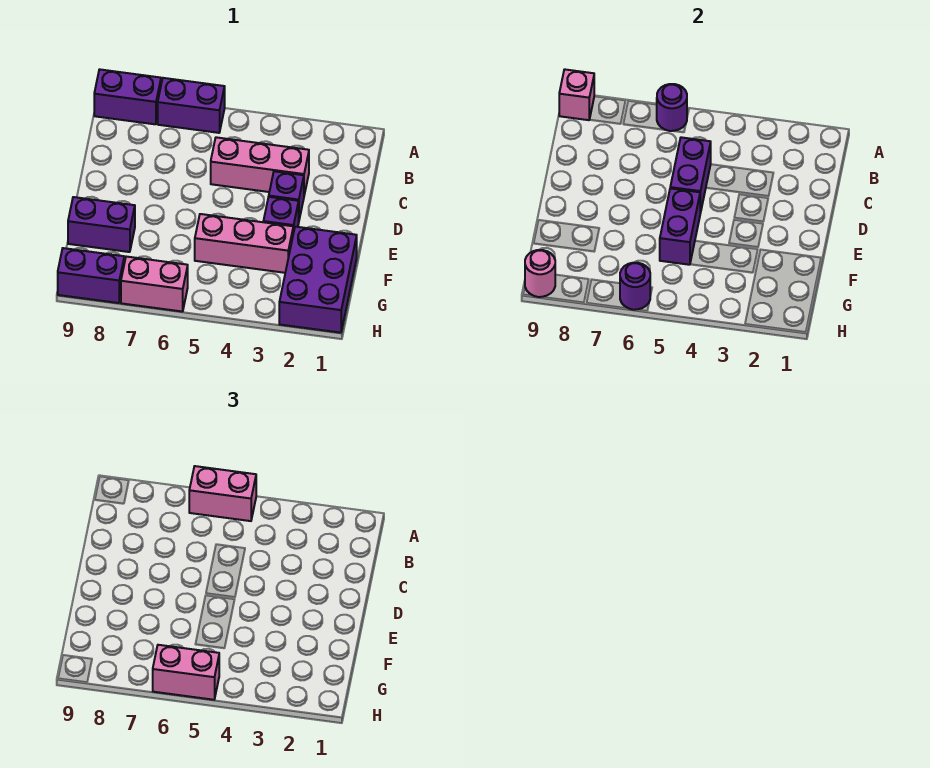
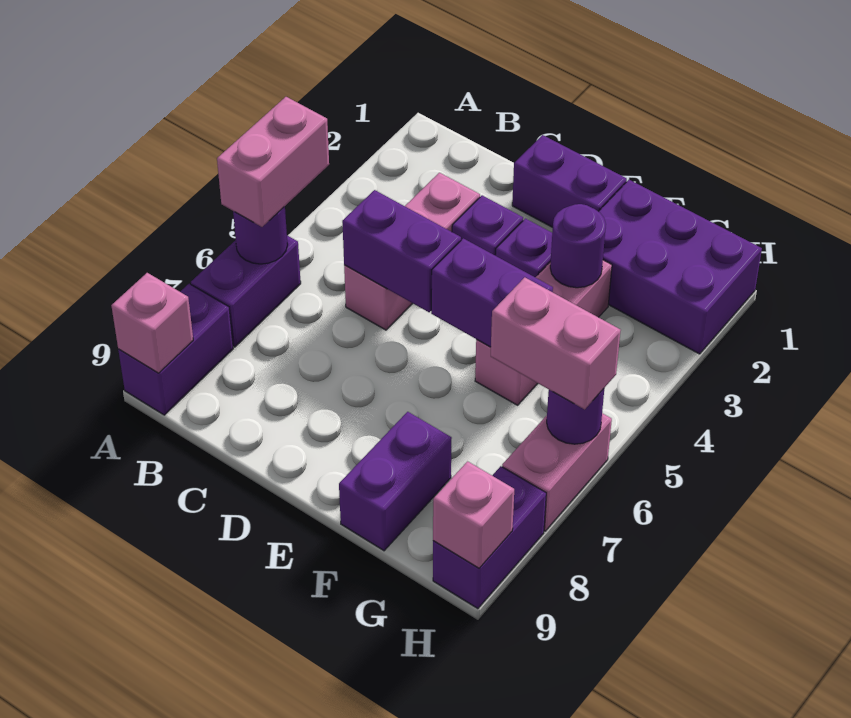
none -> purple brick D1:E1 level 1
none -> purple round brick F3 level 2
pink brick H5:H6 level 3 -> pink brick G6:H6 level 3
pink round brick H9 level 2 -> pink brick H9 level 2

